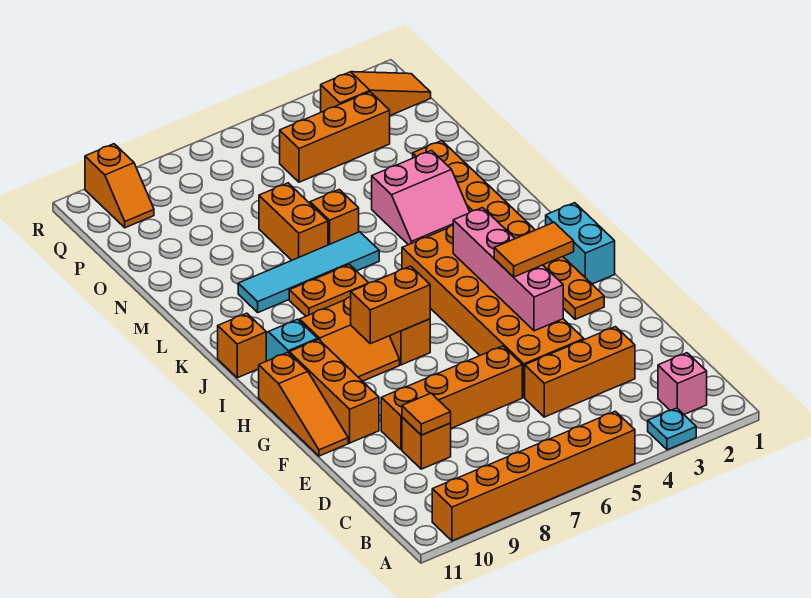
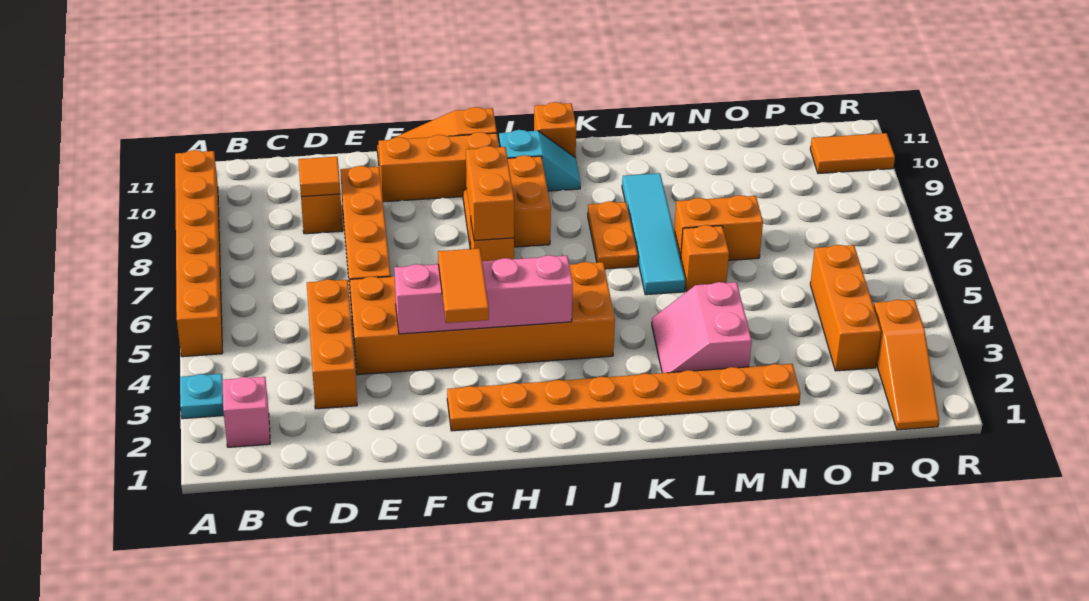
cyan brick H1:I1 level 1 -> none
orange slope Q10:R10 level 1 top R -> orange tile Q10:R10 level 1

